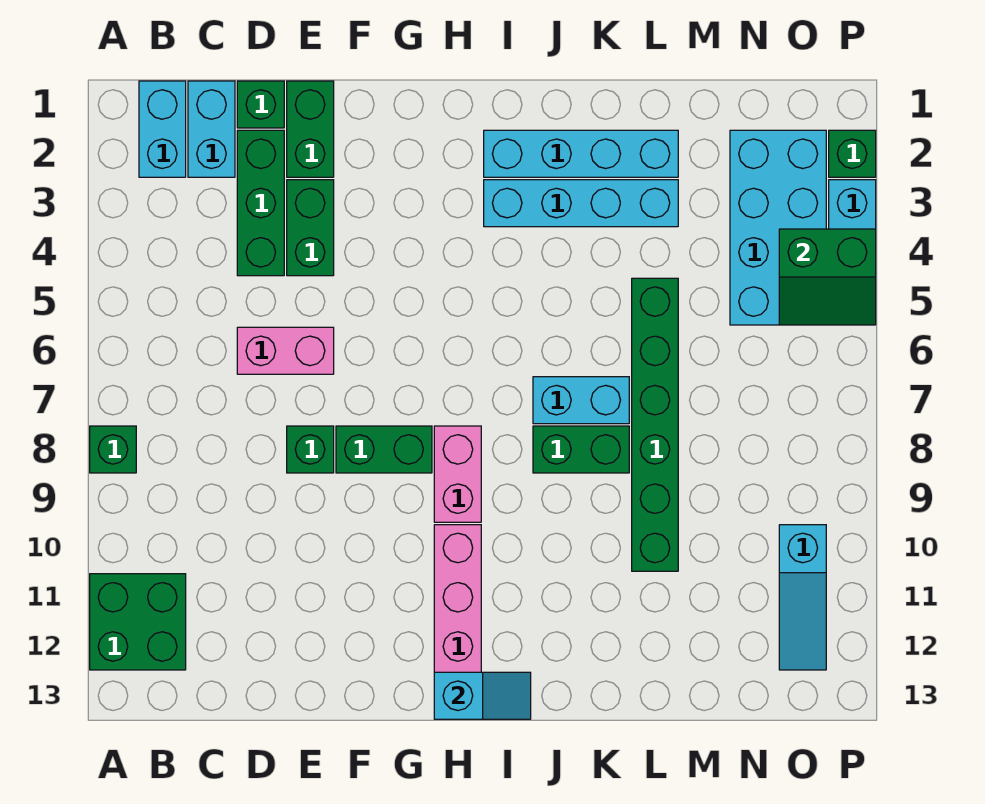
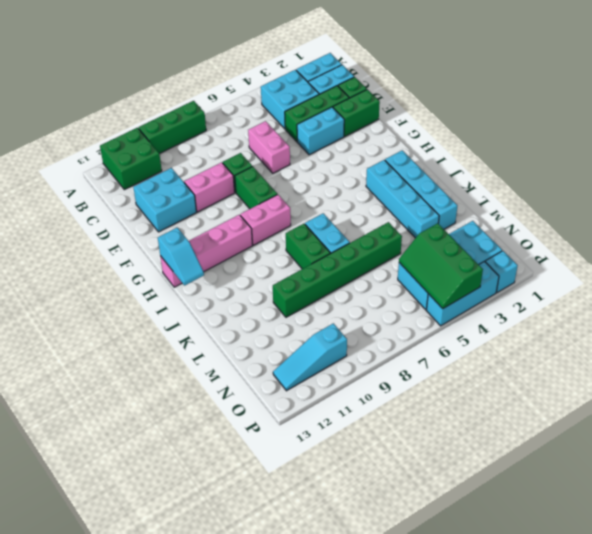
green brick A8 level 1 -> green brick A8:A10 level 1
none -> cyan brick B3:C4 level 1
none -> cyan brick D11:E12 level 1
green brick E3:E4 level 1 -> cyan brick E3:E4 level 1
none -> pink brick E9:E10 level 1
green slope O4:P5 level 2 top 4 -> green slope N4:P5 level 2 top 4
green brick P2 level 1 -> cyan brick P2 level 1

